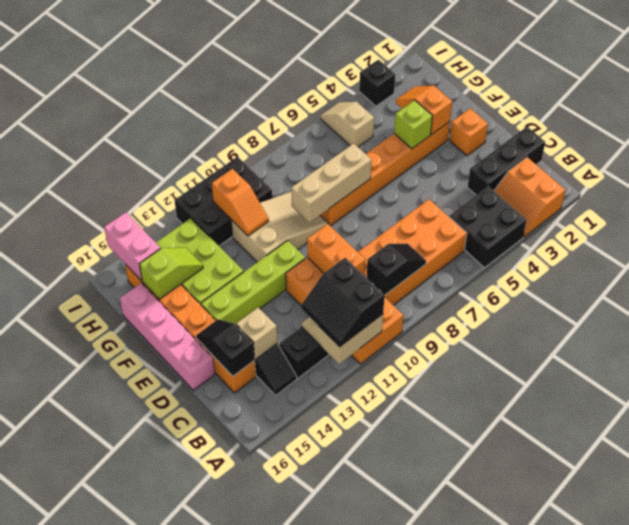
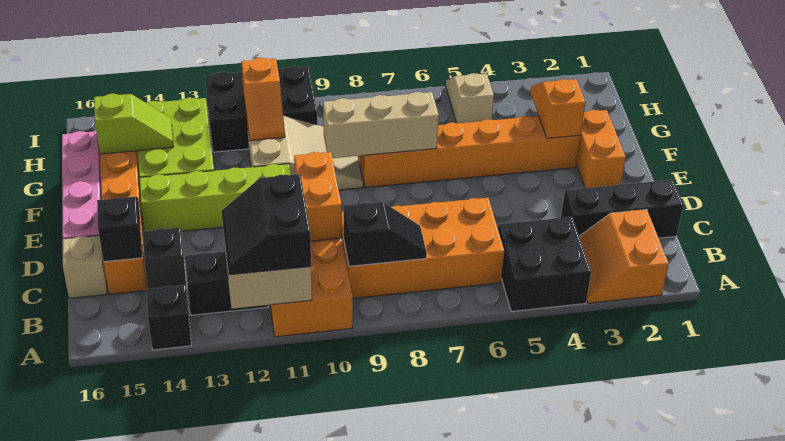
tan brick C14 level 2 -> tan brick C16 level 1
orange brick E2 level 1 -> orange brick E2:F2 level 1
lime brick F4 level 2 -> none
pink brick H15:I15 level 2 -> none
black brick I3 level 1 -> black brick A14 level 1

